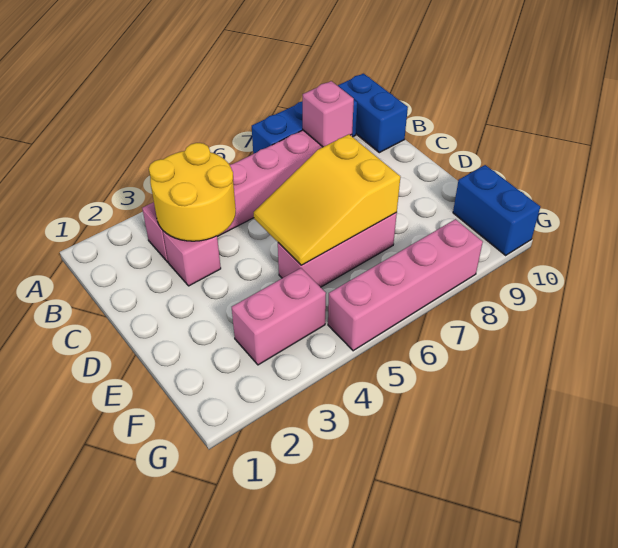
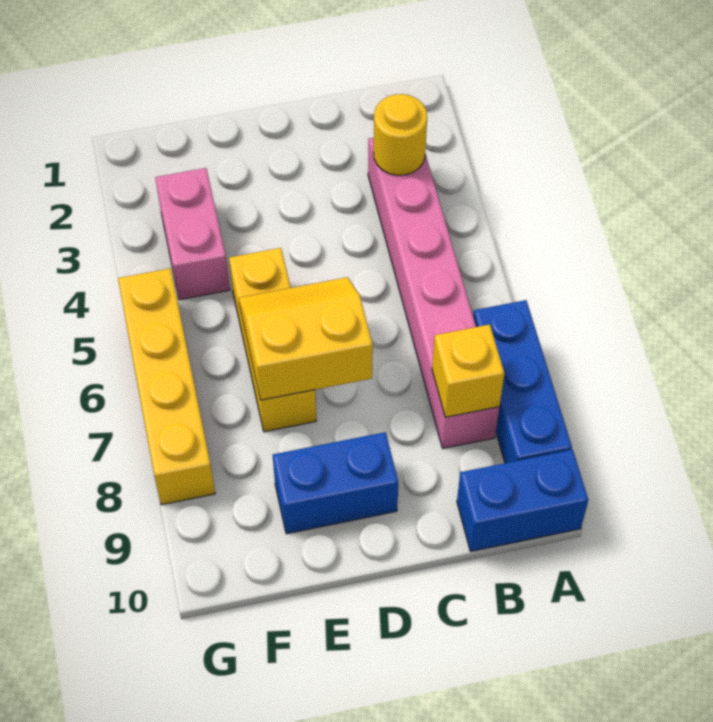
yellow round brick B3:C4 level 2 -> yellow round brick B3 level 2
pink brick B8 level 2 -> yellow brick B8 level 2
pink brick C3 level 1 -> none
yellow slope D5:E7 level 2 top 7 -> yellow slope D6:E7 level 2 top 7
pink brick E5:E7 level 1 -> yellow brick E5:E7 level 1
blue brick F10:G10 level 1 -> blue brick D9:E9 level 1
pink brick G5:G8 level 1 -> yellow brick G5:G8 level 1

